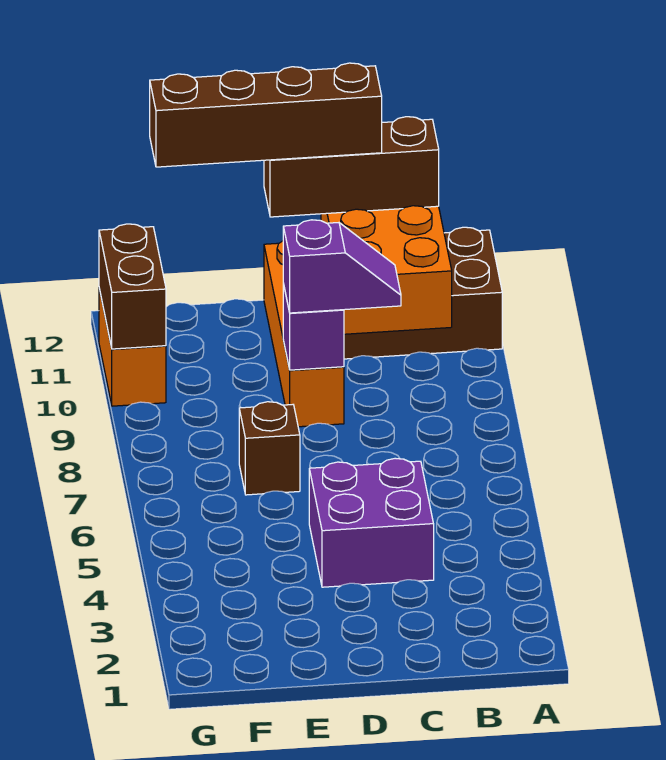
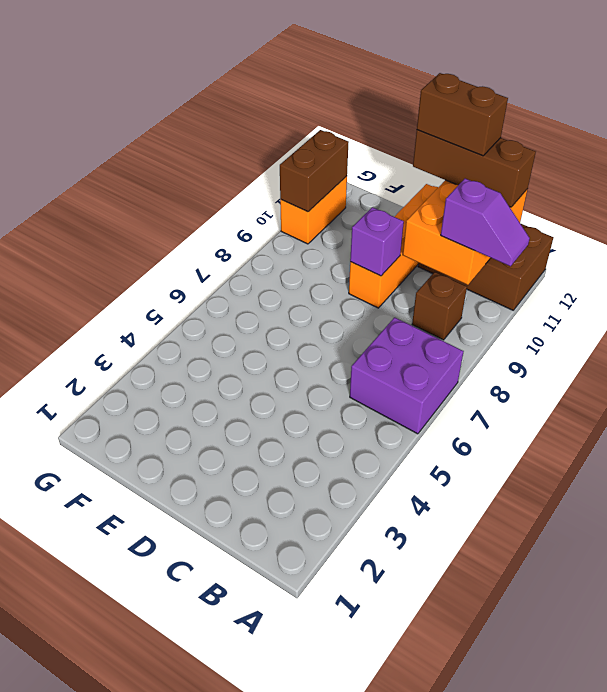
purple brick C4:D5 level 1 -> purple brick A6:B7 level 1
purple slope C9:D9 level 3 top D -> purple slope A10:B10 level 3 top B
brown brick C12:F12 level 4 -> brown brick C12:D12 level 4
brown brick E7 level 1 -> brown brick B9 level 1

